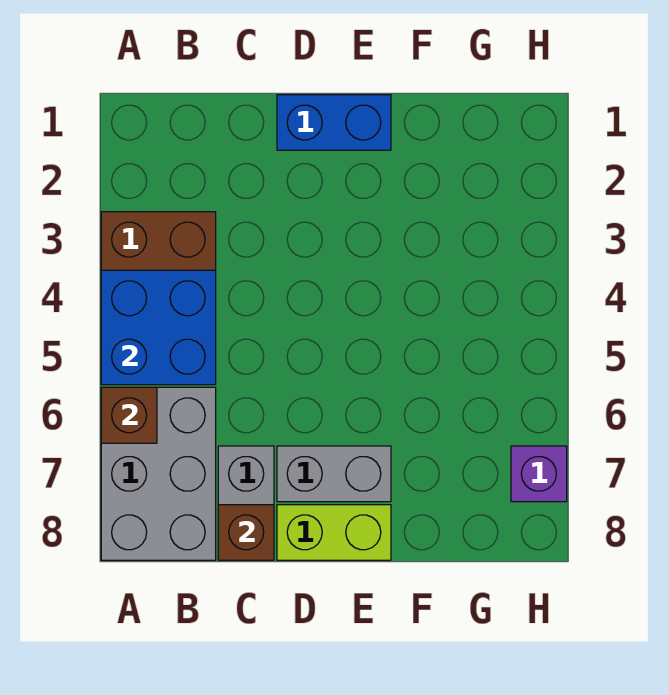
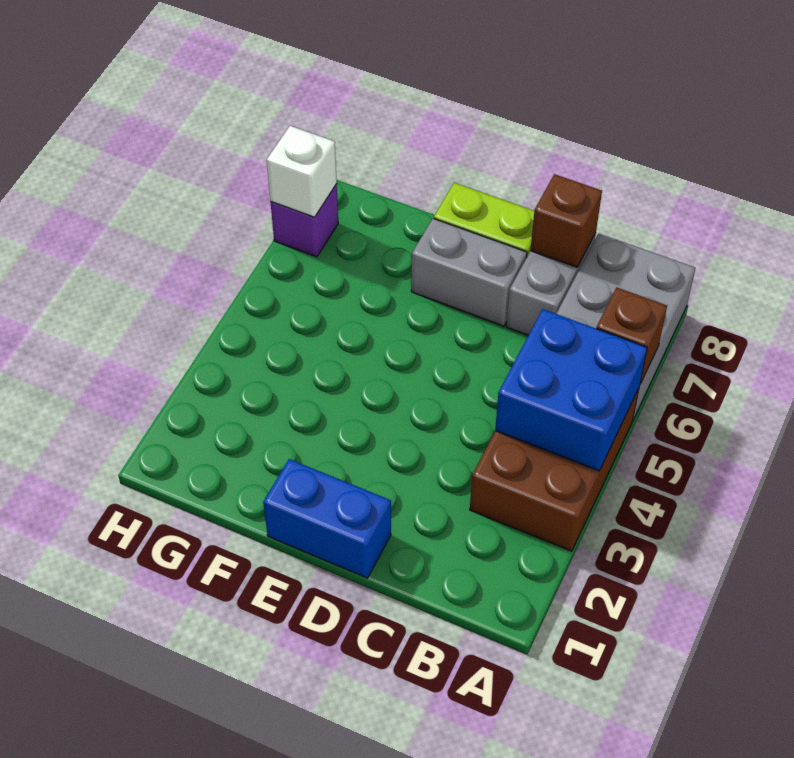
none -> white brick H7 level 2

